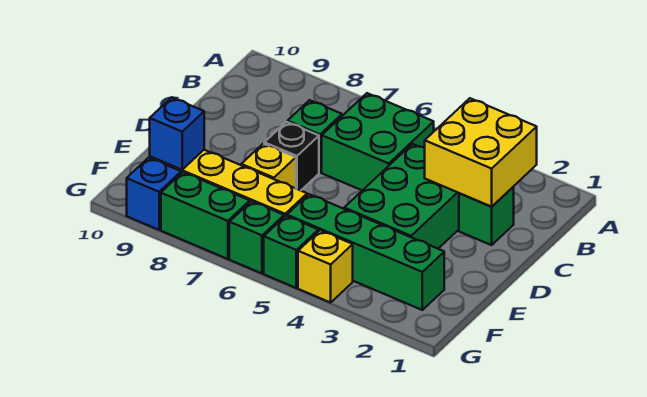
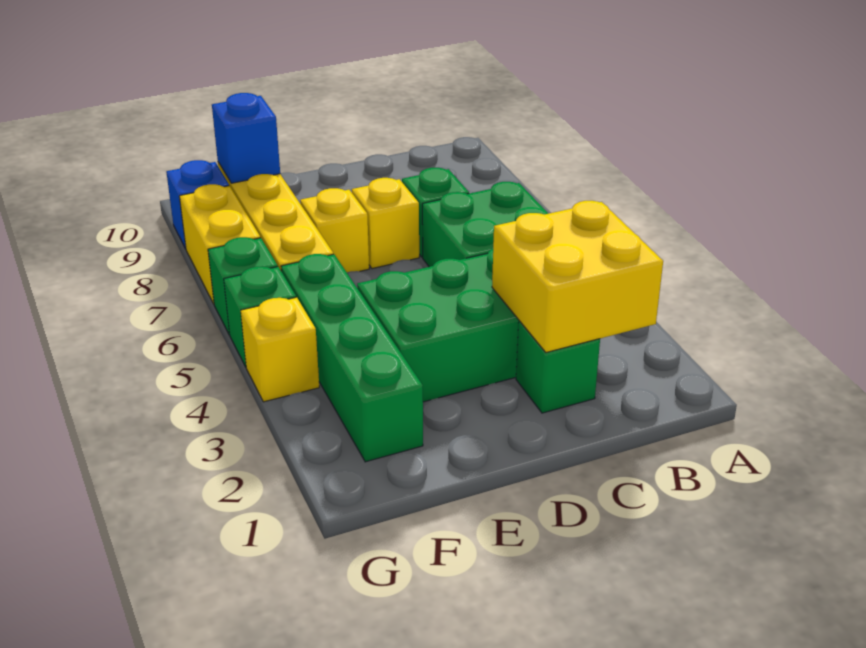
black brick D7 level 1 -> yellow brick D7 level 1
green brick G7:G8 level 1 -> yellow brick G7:G8 level 1

